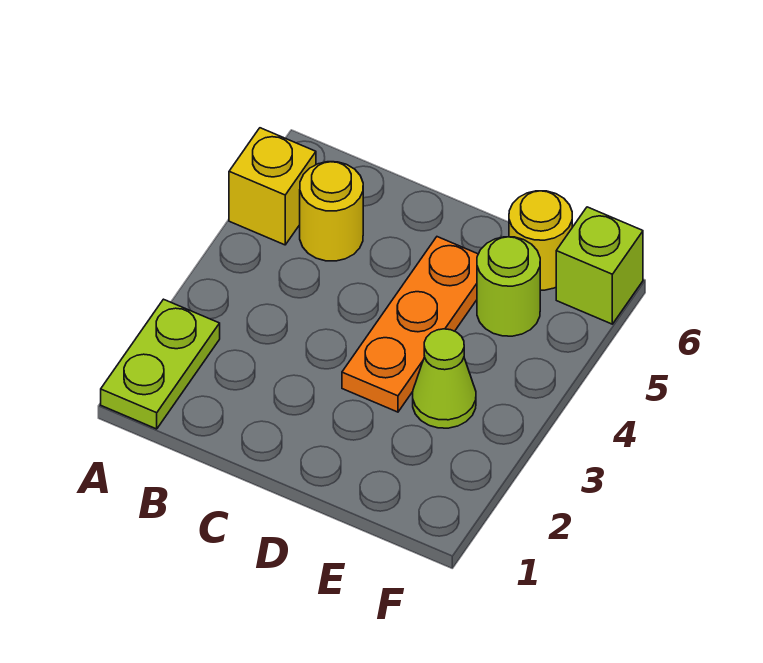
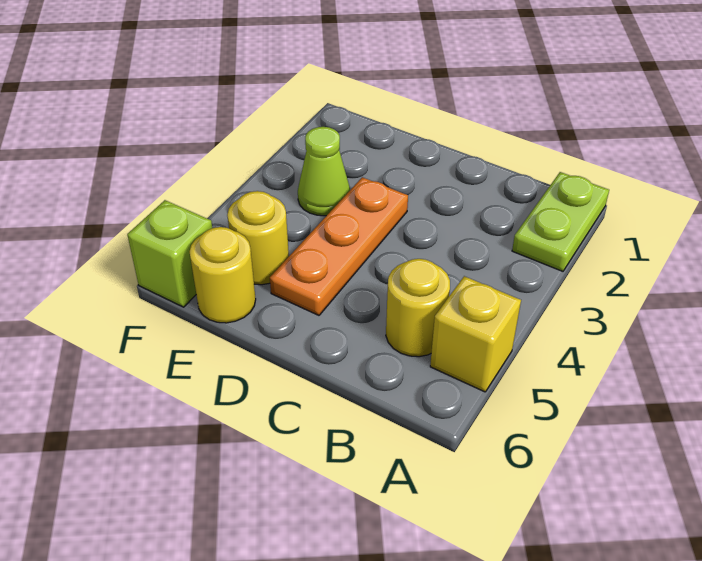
lime round brick E5 level 1 -> yellow round brick E5 level 1

